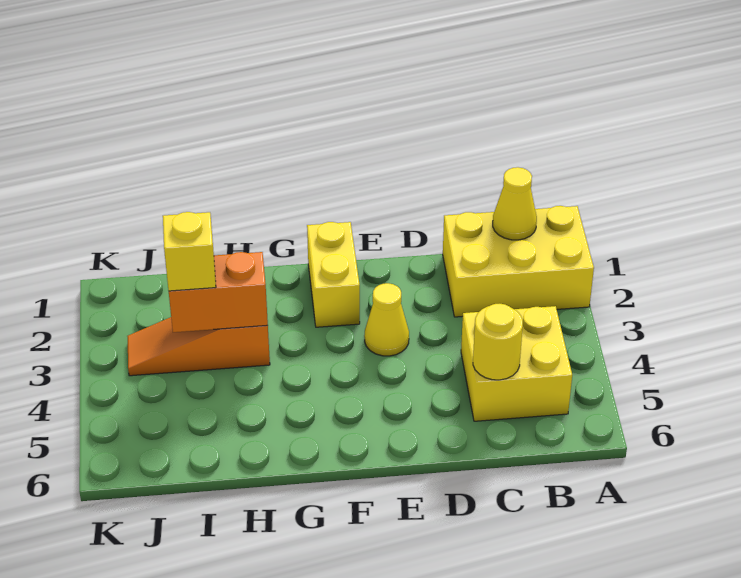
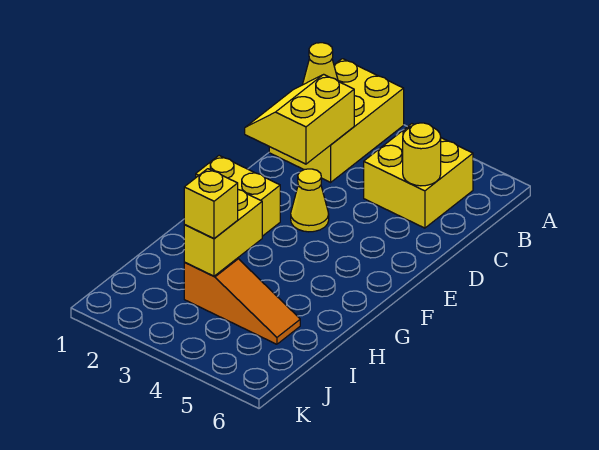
none -> yellow slope C1:D2 level 2 top 2
orange slope H3:J3 level 1 top H -> orange slope I3:I5 level 1 top 3
orange brick H3:I3 level 2 -> yellow brick H3:I3 level 2

